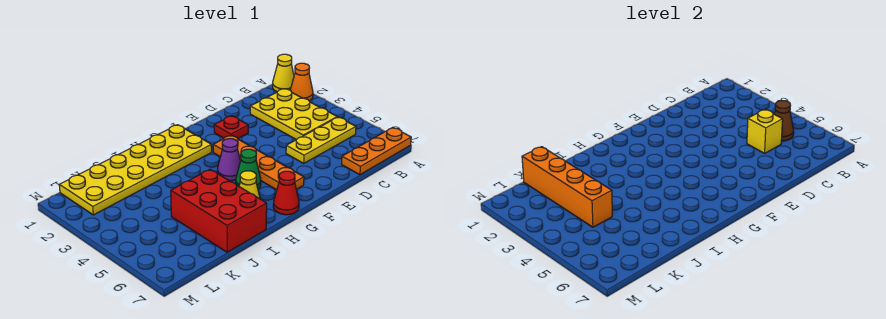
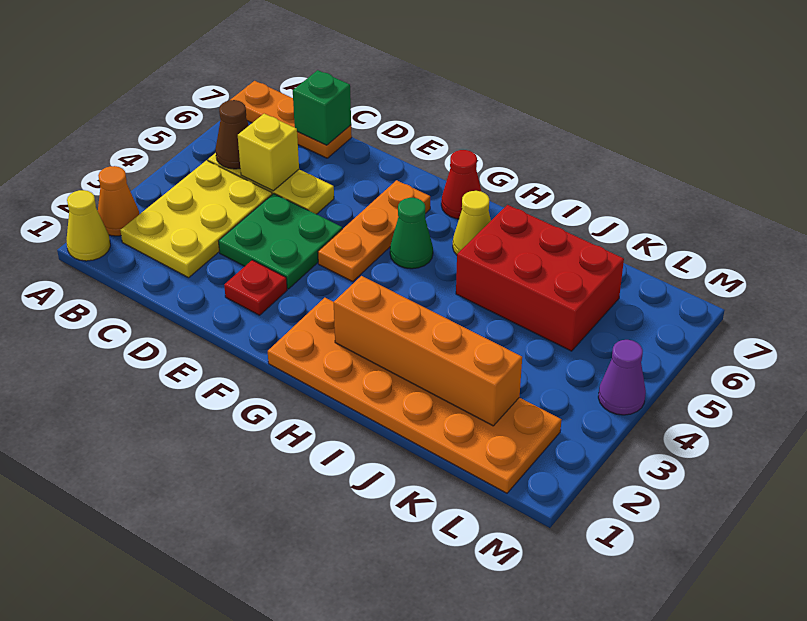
none -> green brick C7 level 2
none -> green plate D3:E4 level 1
orange plate F3:F6 level 1 -> orange plate F4:F6 level 1
yellow plate G1:L2 level 1 -> orange plate G1:L2 level 1
purple cone G4 level 1 -> purple cone M4 level 1
red brick I5:J7 level 1 -> red brick I5:K6 level 1
orange brick K1:K4 level 2 -> orange brick H2:K2 level 2

